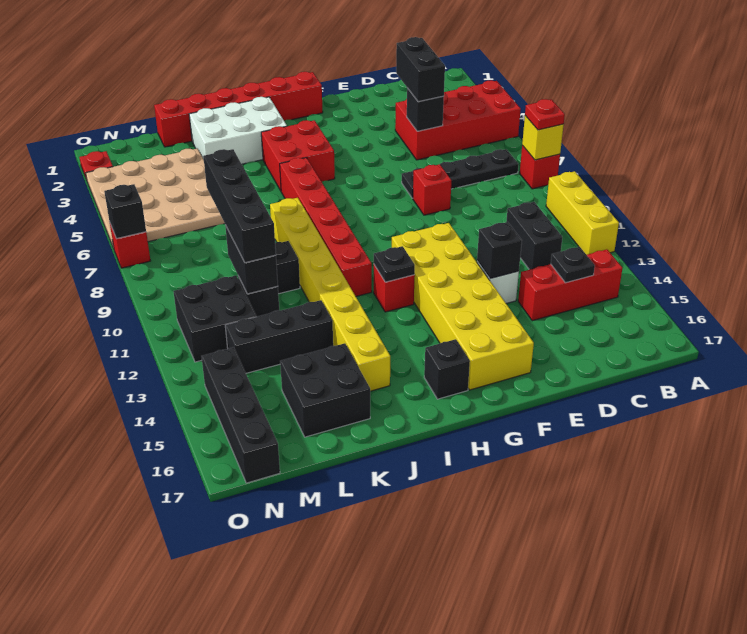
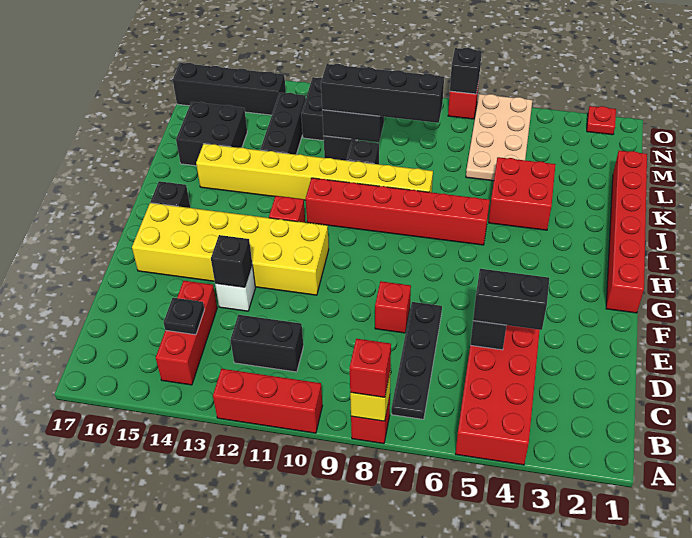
red plate A8 level 3 -> red brick A8 level 3
yellow brick A10:A12 level 1 -> red brick A10:A12 level 1
red brick H4:I5 level 1 -> red brick J4:K5 level 1
black plate H12 level 2 -> none
white brick I2:K3 level 1 -> none
tan plate L3:O6 level 1 -> tan plate L5:O6 level 1

